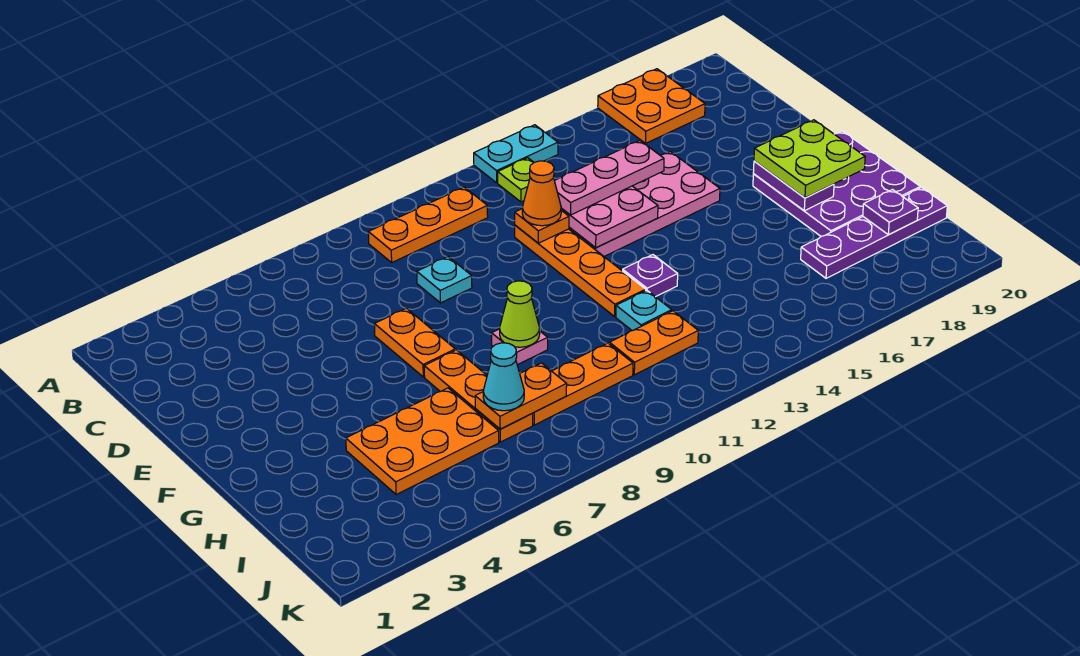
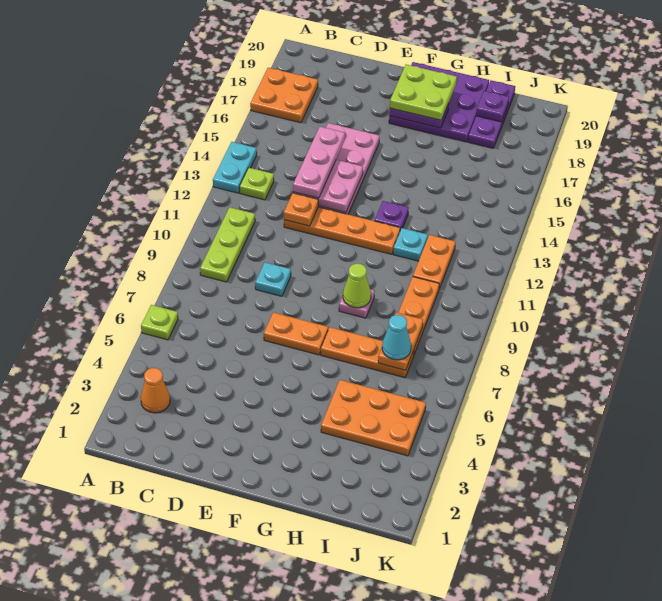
none -> lime plate A6 level 1
orange plate B9:B11 level 1 -> lime plate B9:B11 level 1
orange cone D12 level 3 -> orange cone B3 level 1
orange plate H4:I6 level 1 -> orange plate H4:J5 level 1
purple plate I17:I20 level 1 -> purple plate I18:I20 level 1

